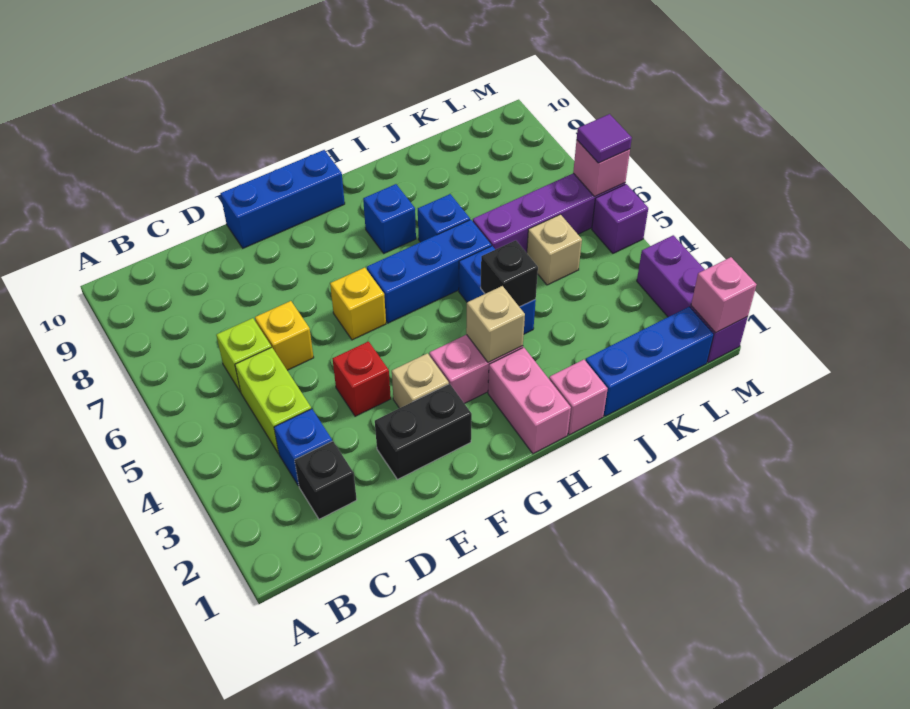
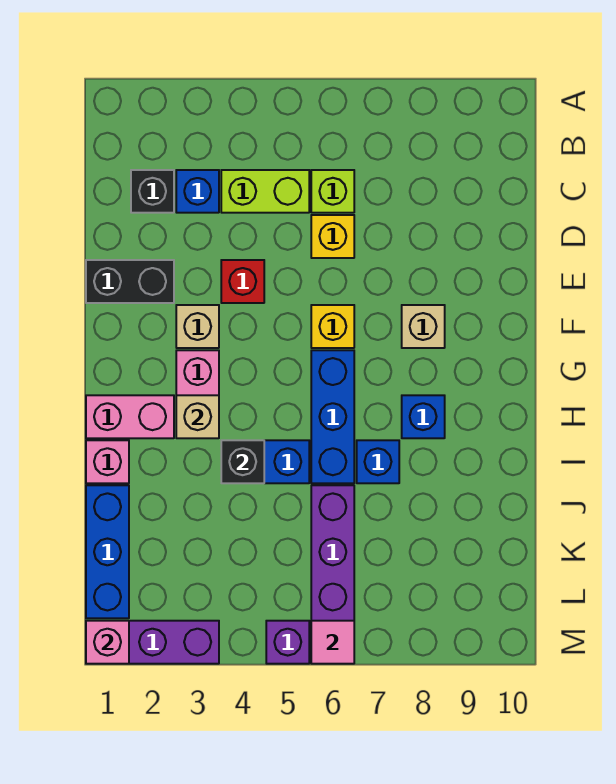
black brick E2:F2 level 1 -> black brick E1:E2 level 1
blue brick E10:G10 level 1 -> none
tan brick K5 level 1 -> tan brick F8 level 1
pink brick M6 level 2 -> pink tile M6 level 2
purple tile M6 level 3 -> none

